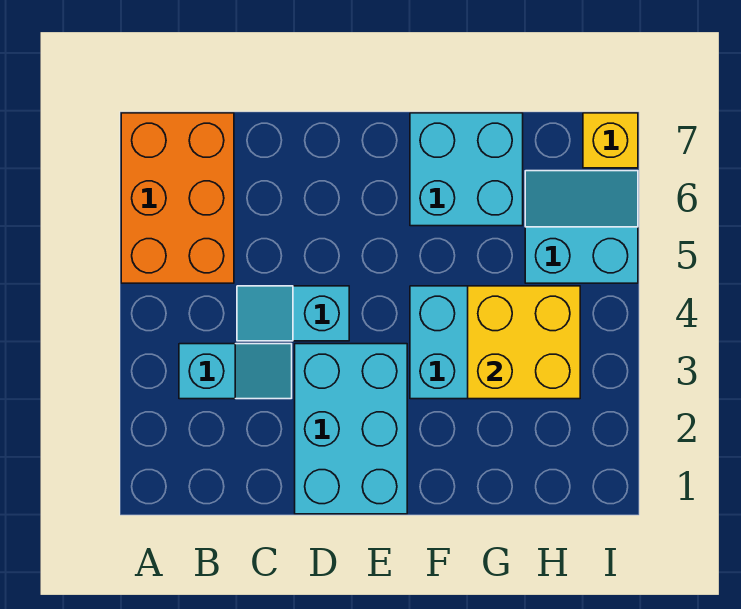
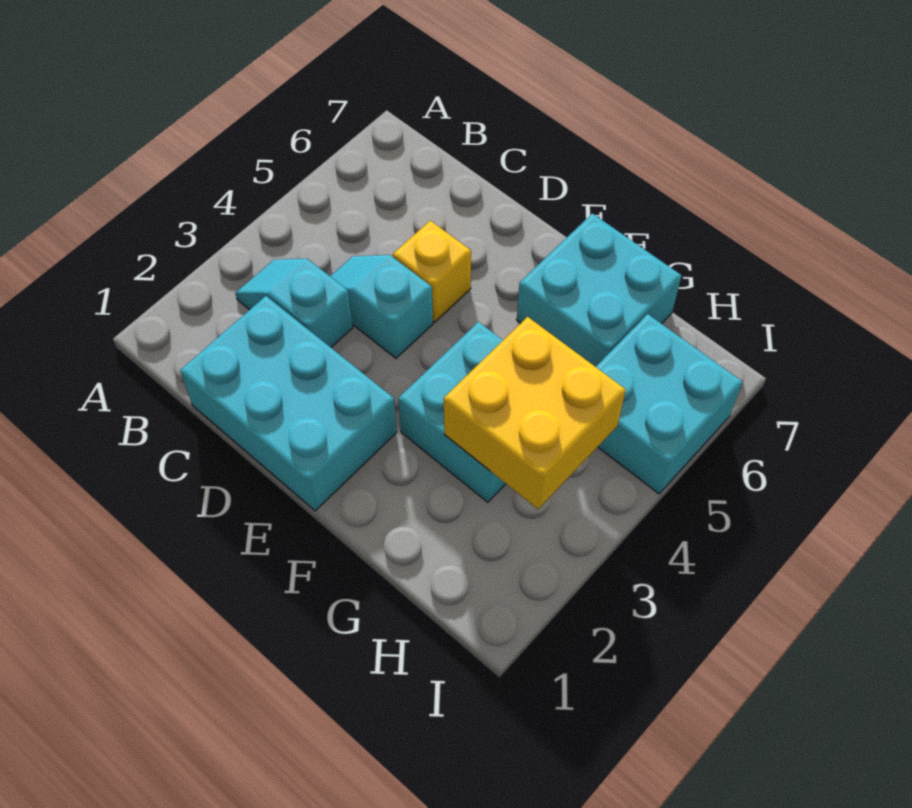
orange brick A5:B7 level 1 -> none
cyan slope B3:C3 level 1 top B -> cyan slope B3:C3 level 1 top C
cyan brick D1:E3 level 1 -> cyan brick C1:E2 level 1
cyan slope H5:I6 level 1 top 5 -> cyan brick H5:I6 level 1
yellow brick I7 level 1 -> yellow brick D5 level 1

